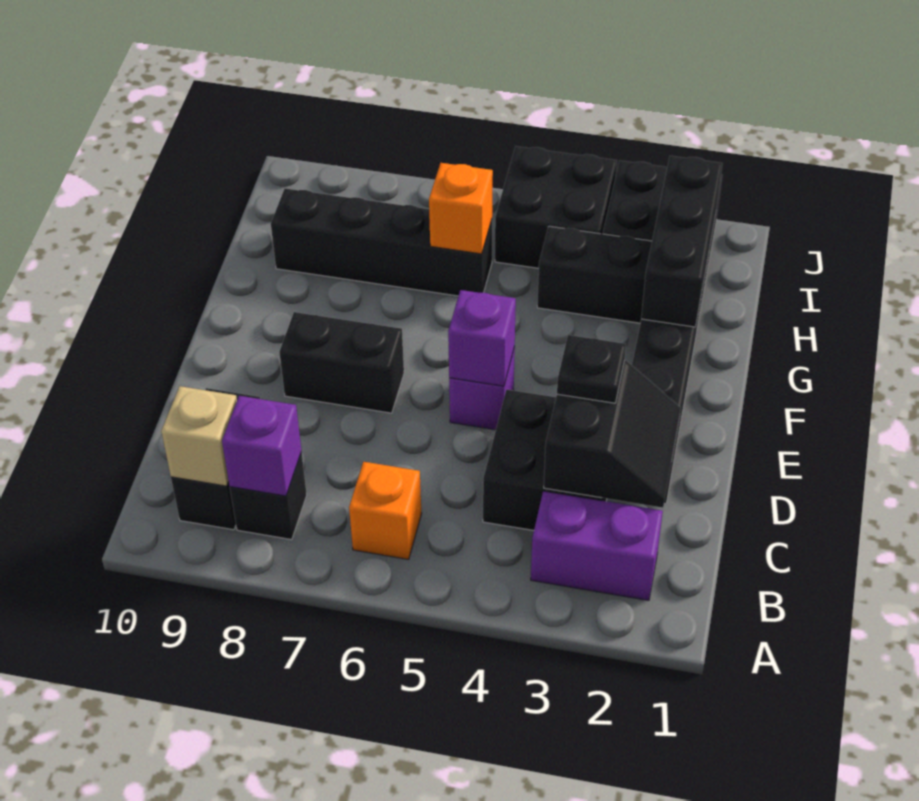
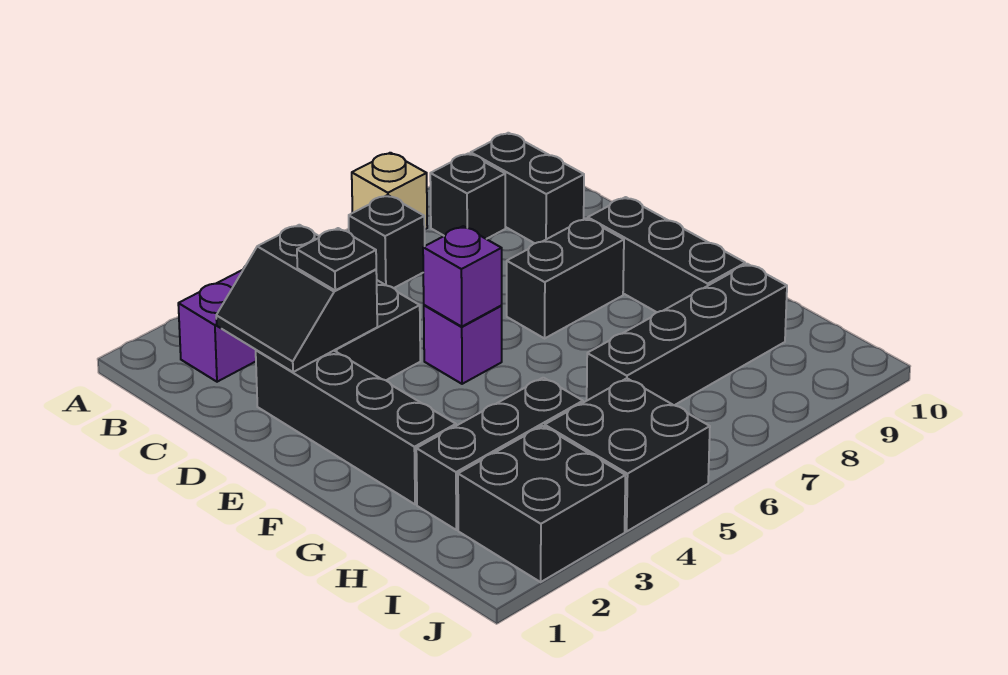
orange brick B6 level 1 -> black brick B6 level 1
purple brick B8 level 2 -> none
tan brick B9 level 2 -> tan brick A7 level 1
black brick G2:I2 level 2 -> black brick E9:G9 level 1
orange brick H6 level 2 -> none

